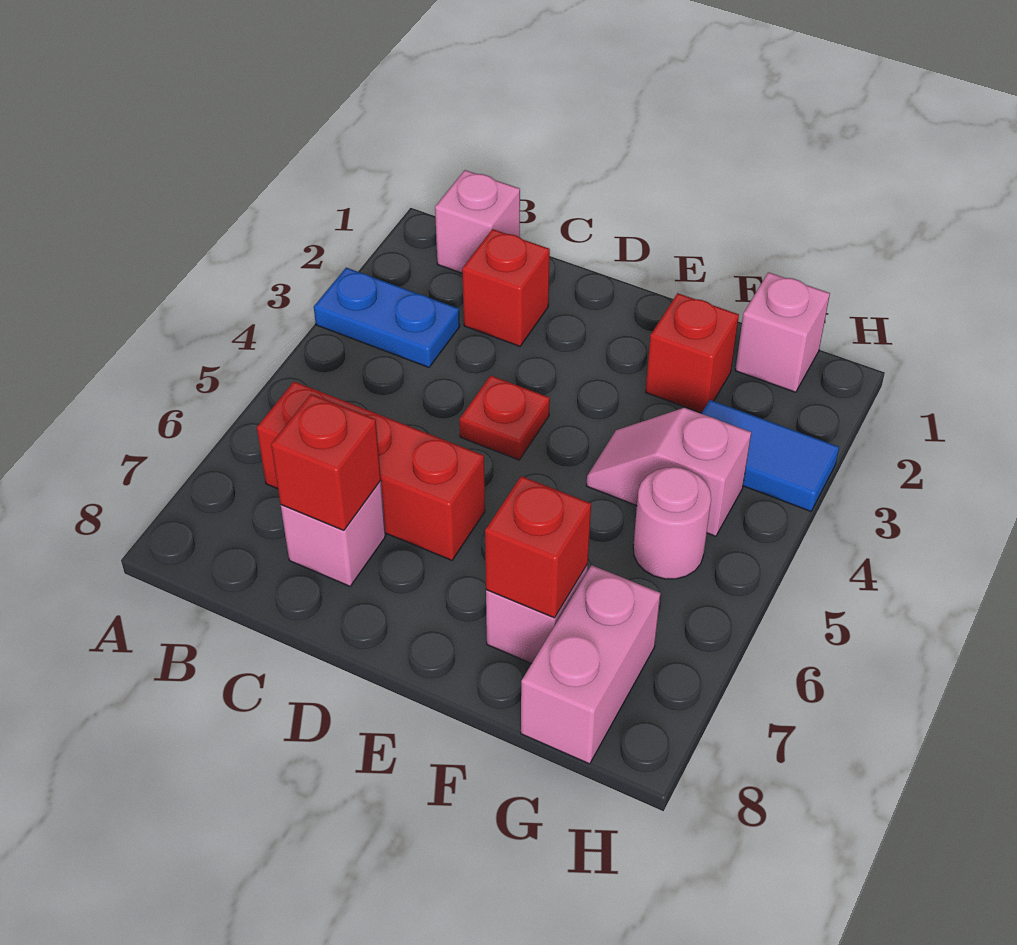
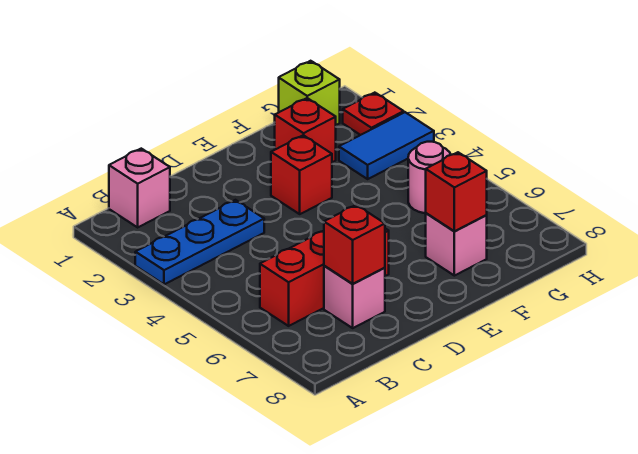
blue plate A3:B3 level 1 -> blue plate A3:C3 level 1
red brick C2 level 1 -> red brick E3 level 1
red plate D4 level 1 -> red plate H2 level 1
pink slope F4:G4 level 1 top G -> none
pink brick G1 level 1 -> lime brick G1 level 1
pink brick G7:G8 level 1 -> none

